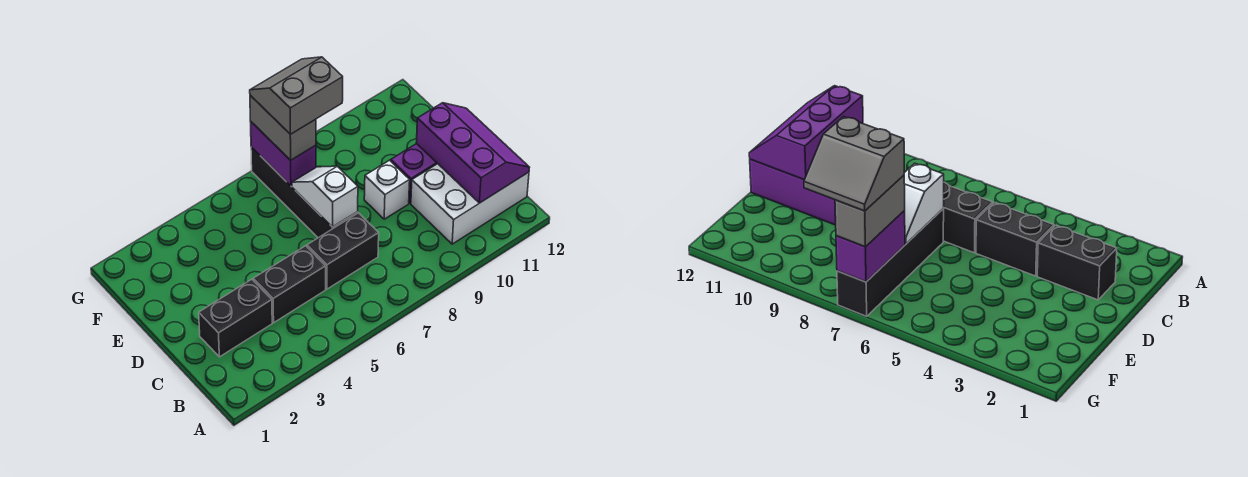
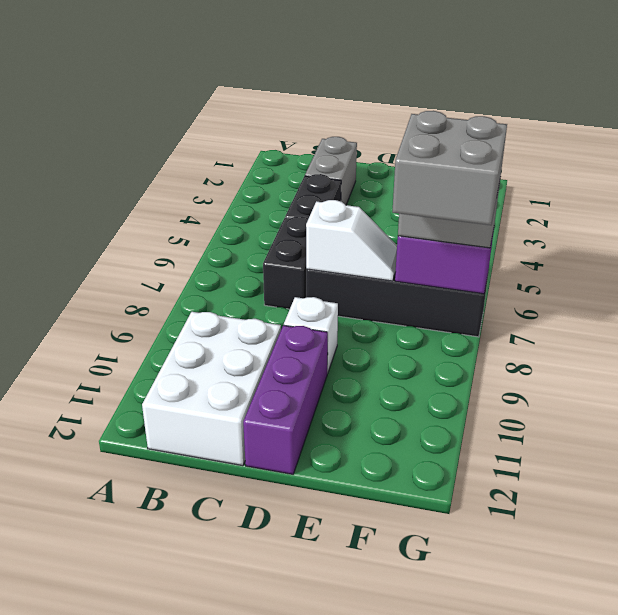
purple slope B11:D12 level 2 top 11 -> none
black brick C2:C3 level 1 -> grey brick C2:C3 level 1
grey slope F7:G8 level 4 top F -> grey brick F7:G8 level 4

